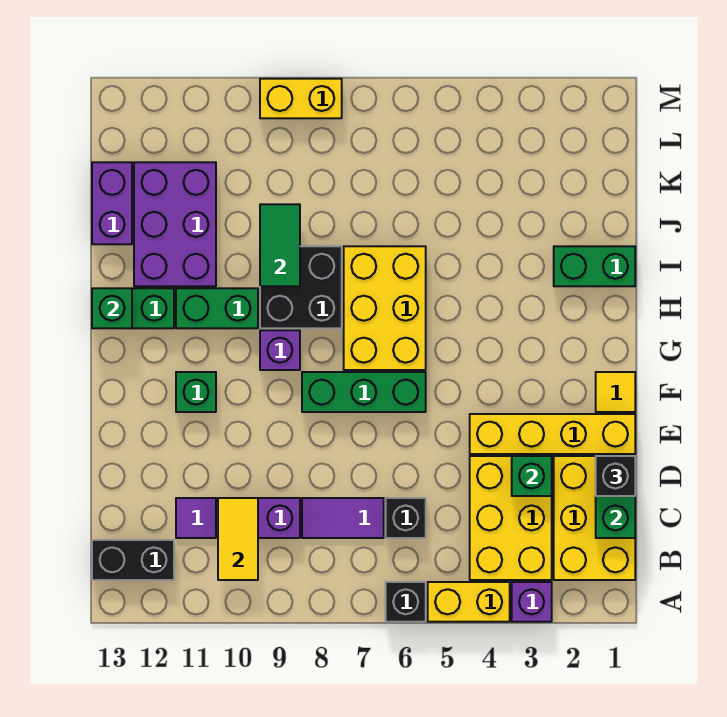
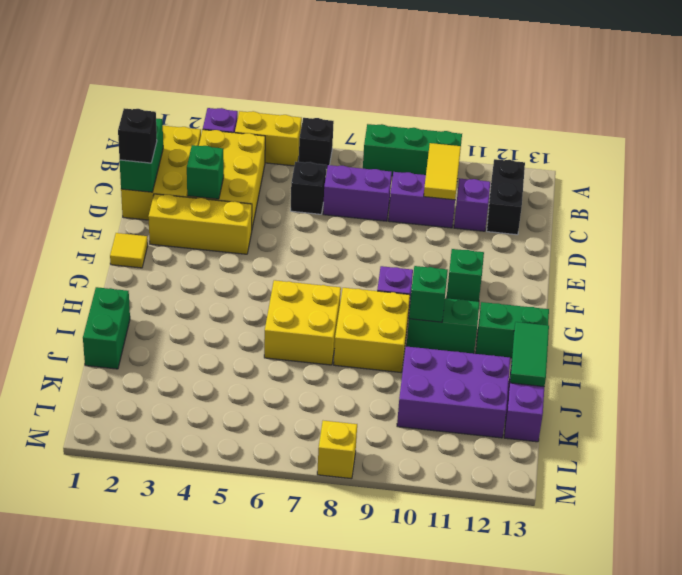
black brick B12:B13 level 1 -> black brick B12:C12 level 1
purple tile C7:C8 level 1 -> purple brick C7:C8 level 1
purple tile C11 level 1 -> purple brick C11 level 1
yellow brick E1:E4 level 1 -> yellow brick E2:E4 level 1
green brick F6:F8 level 1 -> green brick A8:A10 level 1
yellow brick G6:I7 level 1 -> yellow brick H6:I7 level 1
black brick H8:I9 level 1 -> yellow brick H8:I9 level 1
green brick H13 level 2 -> green brick H10 level 2
green brick I1:I2 level 1 -> green brick I1:J1 level 1
green tile I9:J9 level 2 -> green tile I13:J13 level 2
purple brick I11:K12 level 1 -> purple brick J10:K12 level 1
yellow brick M8:M9 level 1 -> yellow brick M8 level 1

